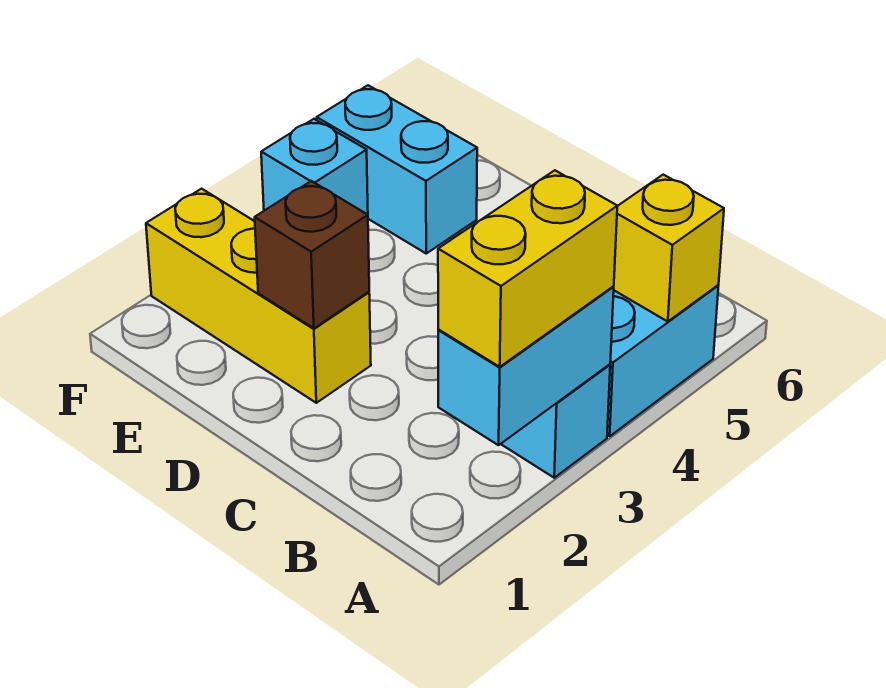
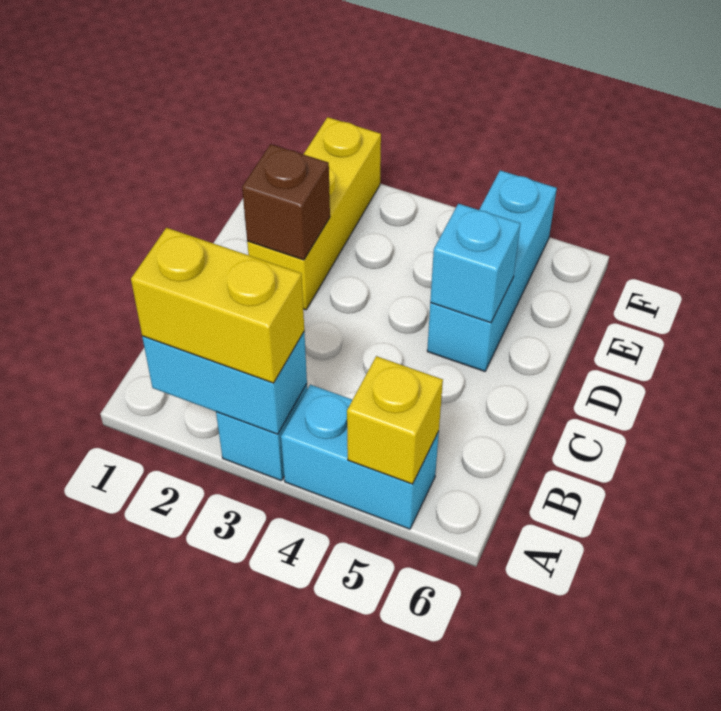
cyan brick E5:F5 level 1 -> cyan brick D5:F5 level 1
cyan brick F4 level 1 -> cyan brick D5 level 2

